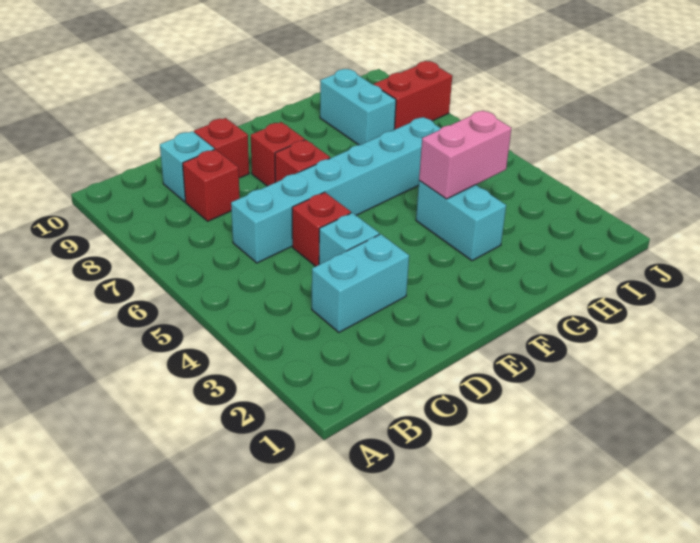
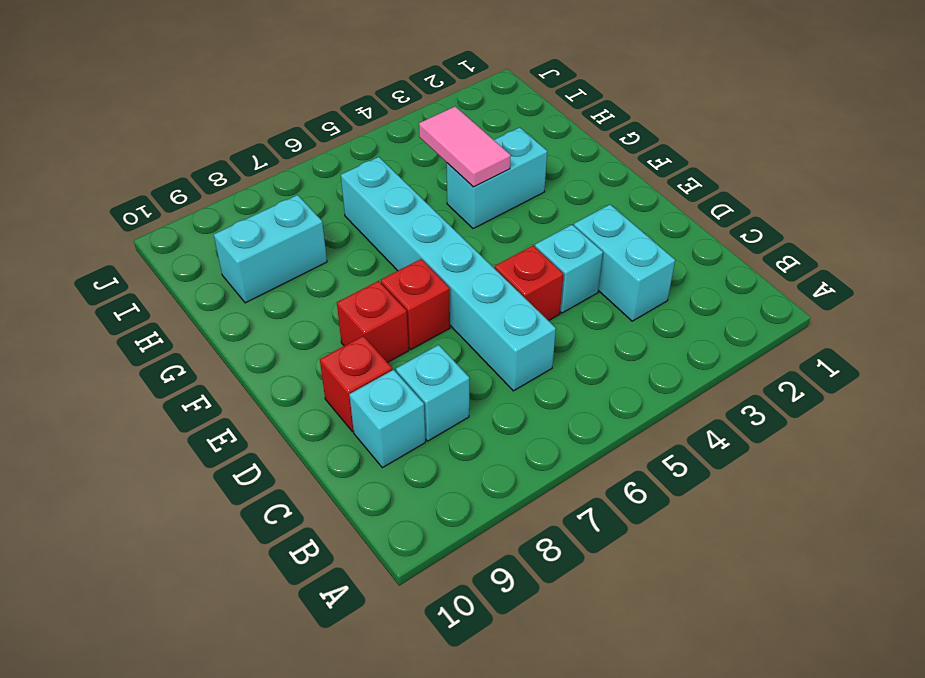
red brick C8 level 1 -> cyan brick C8 level 1
pink brick G4:H4 level 2 -> pink tile G4:H4 level 2
red brick I8:J8 level 1 -> none

